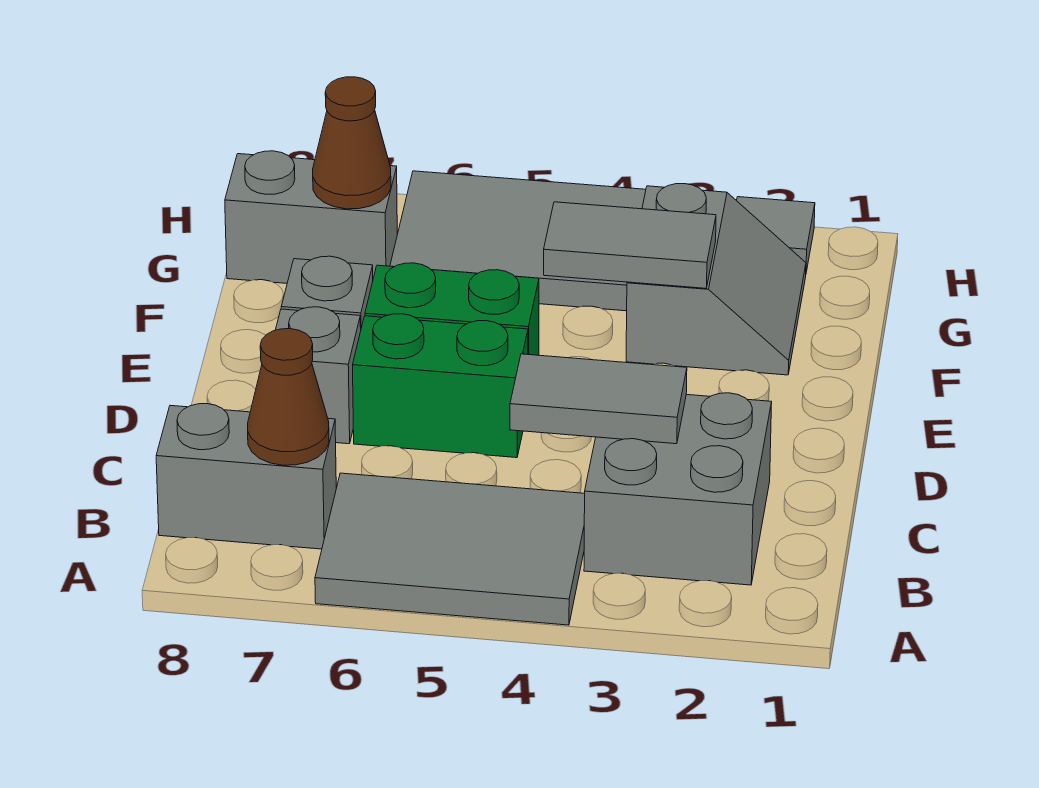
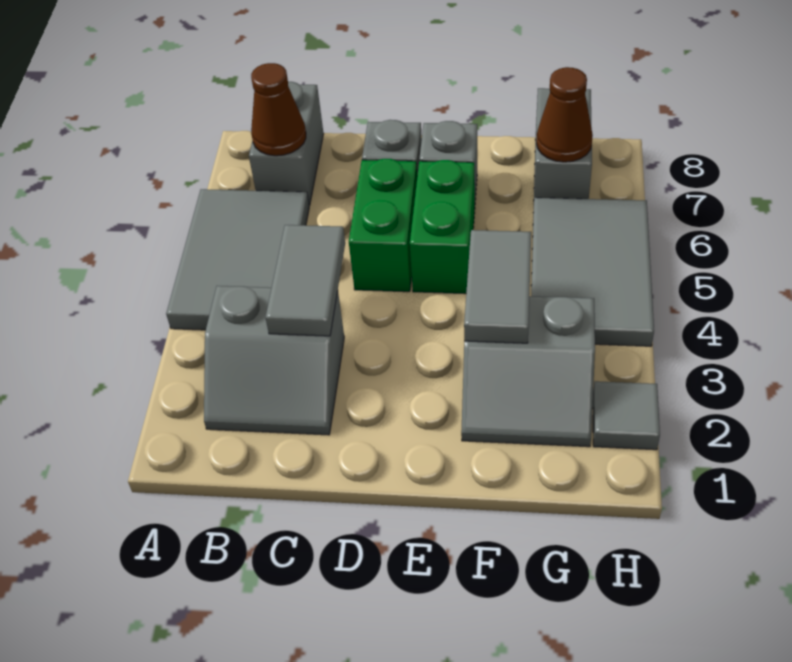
grey brick B2:C3 level 1 -> grey slope B2:C3 level 1 top 3

